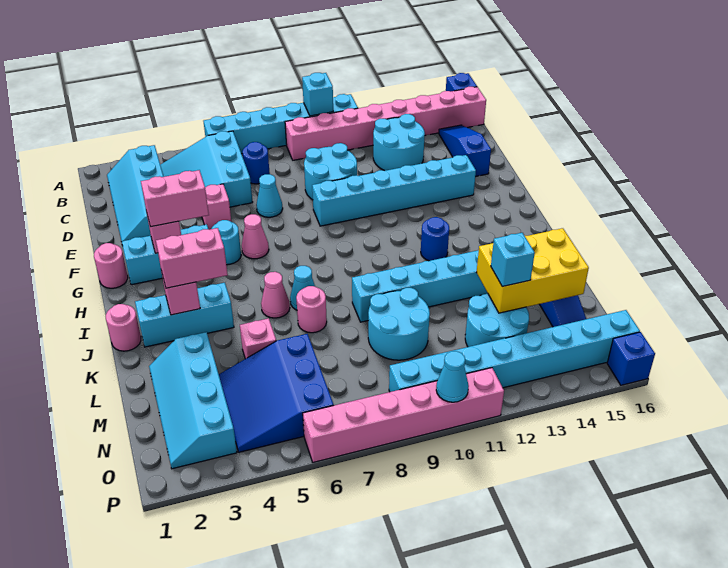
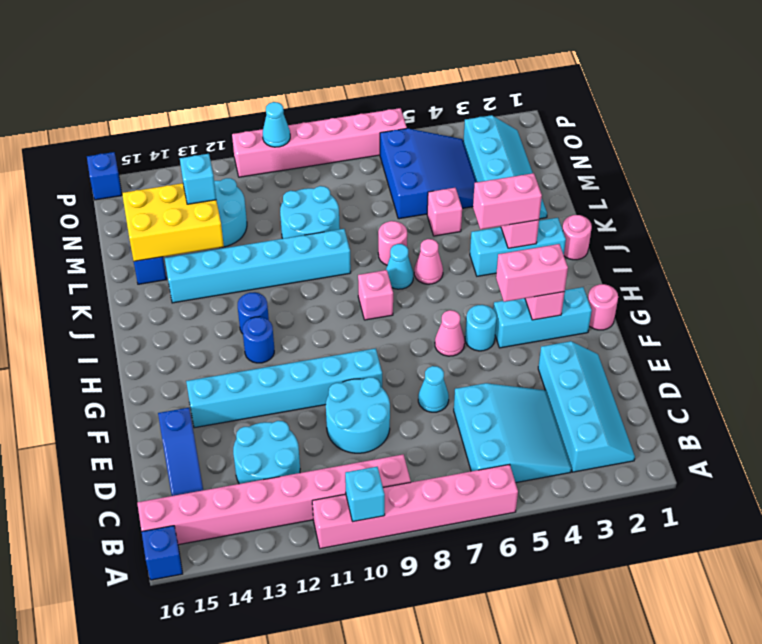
cyan brick A6:A11 level 1 -> pink brick A6:A11 level 1
blue round brick C7 level 1 -> blue round brick H12 level 1
pink brick E5 level 1 -> pink brick I8 level 1
cyan brick O9:O16 level 1 -> none

